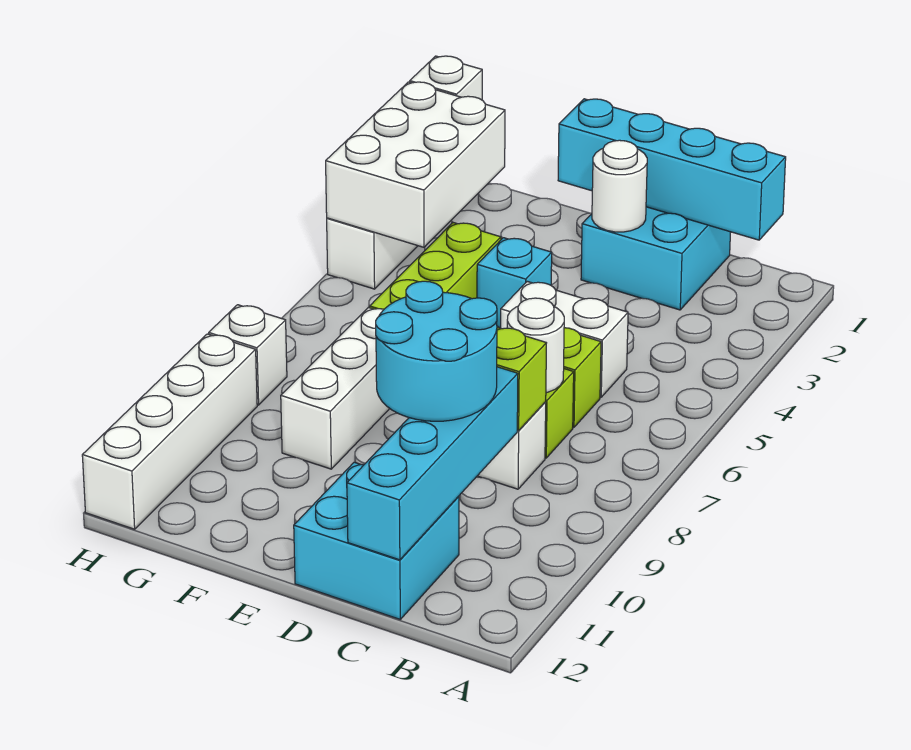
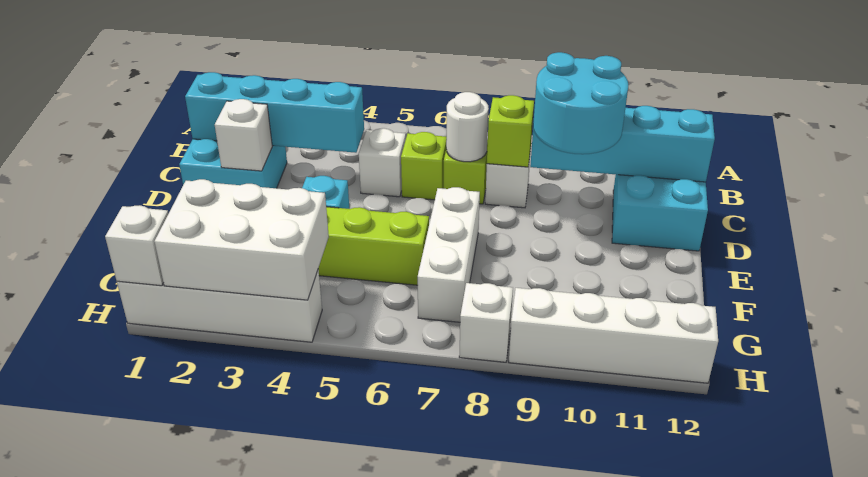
cyan brick B1:E1 level 2 -> cyan brick C1:C4 level 2
white brick C5:D5 level 1 -> white brick C5 level 1
white round brick D2 level 2 -> white brick D2 level 2
white brick F7:F9 level 1 -> white brick E7:G7 level 1

